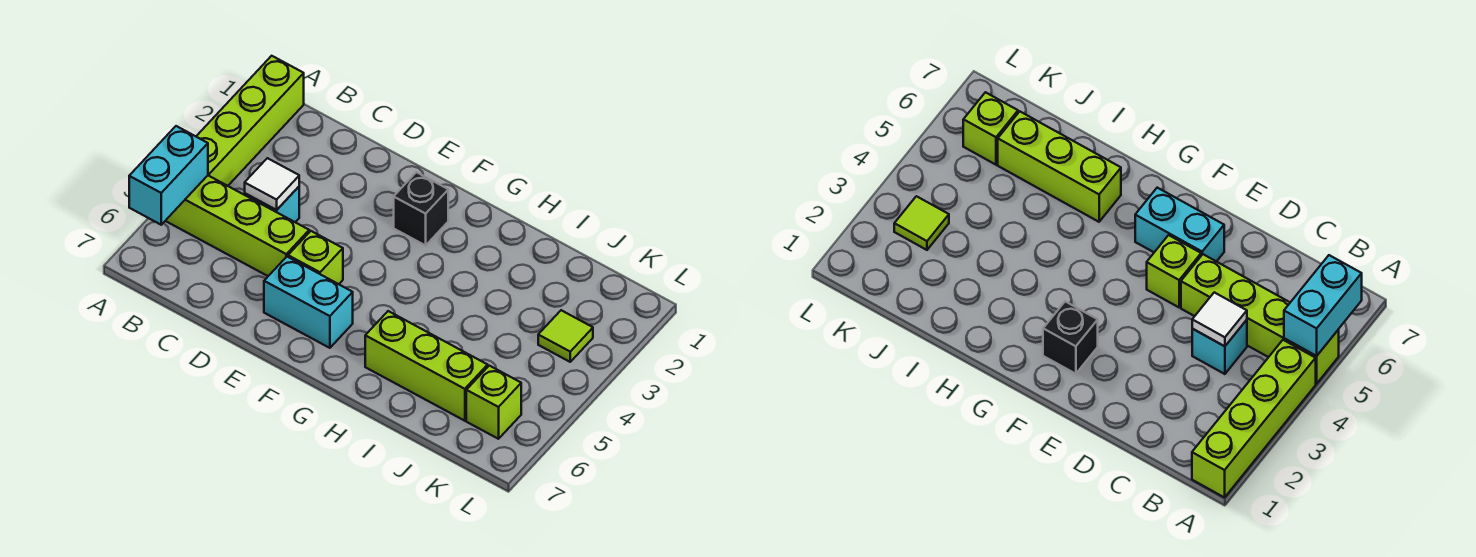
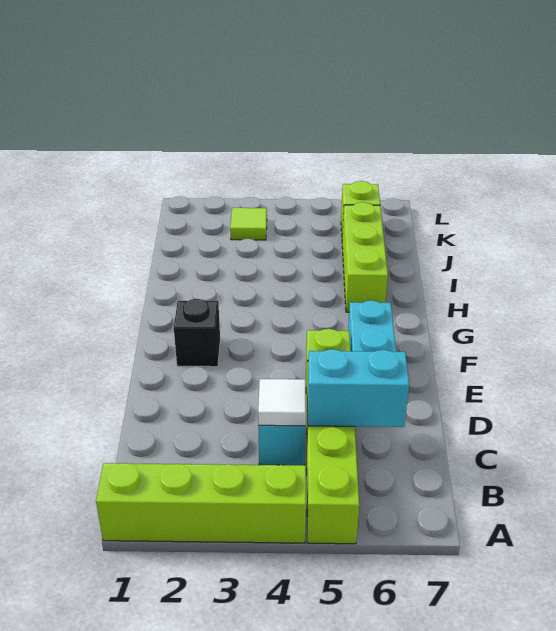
cyan brick A5:A6 level 2 -> cyan brick C5:C6 level 2

